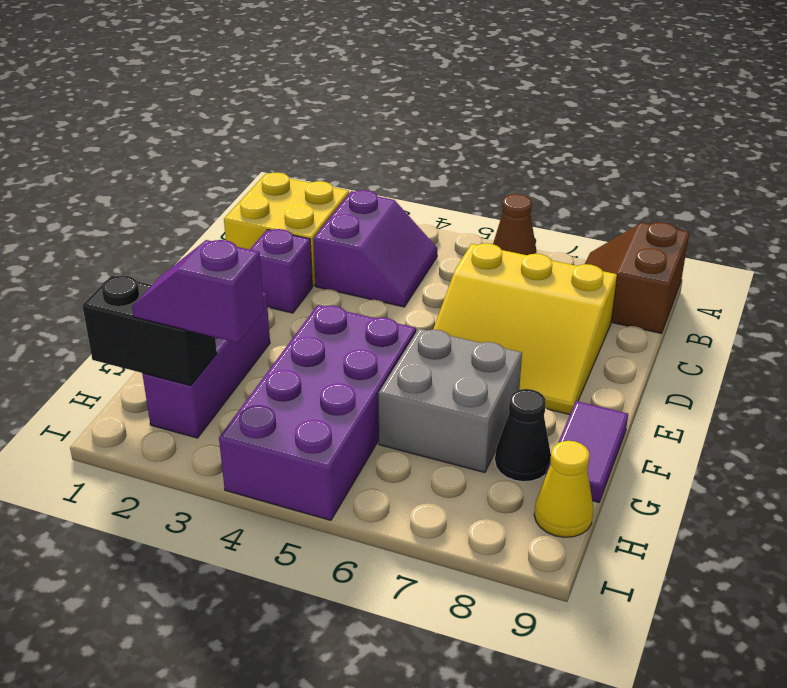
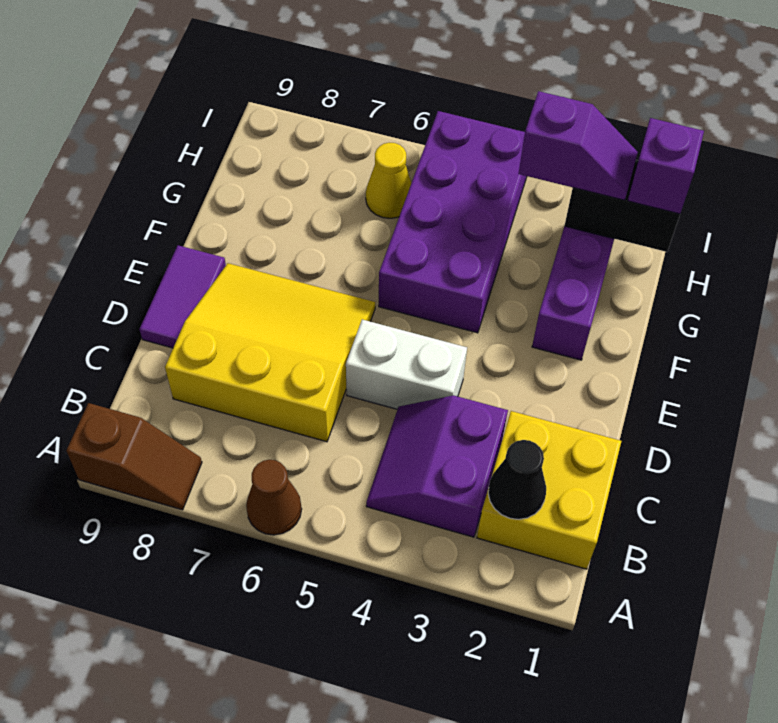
brown slope A8:B9 level 1 top 9 -> brown slope A8:A9 level 1 top 9
purple brick D2 level 1 -> purple brick H1 level 3
none -> white brick D4:D5 level 1
grey brick F6:G7 level 1 -> none
purple tile F9:G9 level 1 -> purple tile D9:E9 level 1
black cone G8 level 1 -> black cone B2 level 2
yellow cone H9 level 1 -> yellow cone H6 level 1

